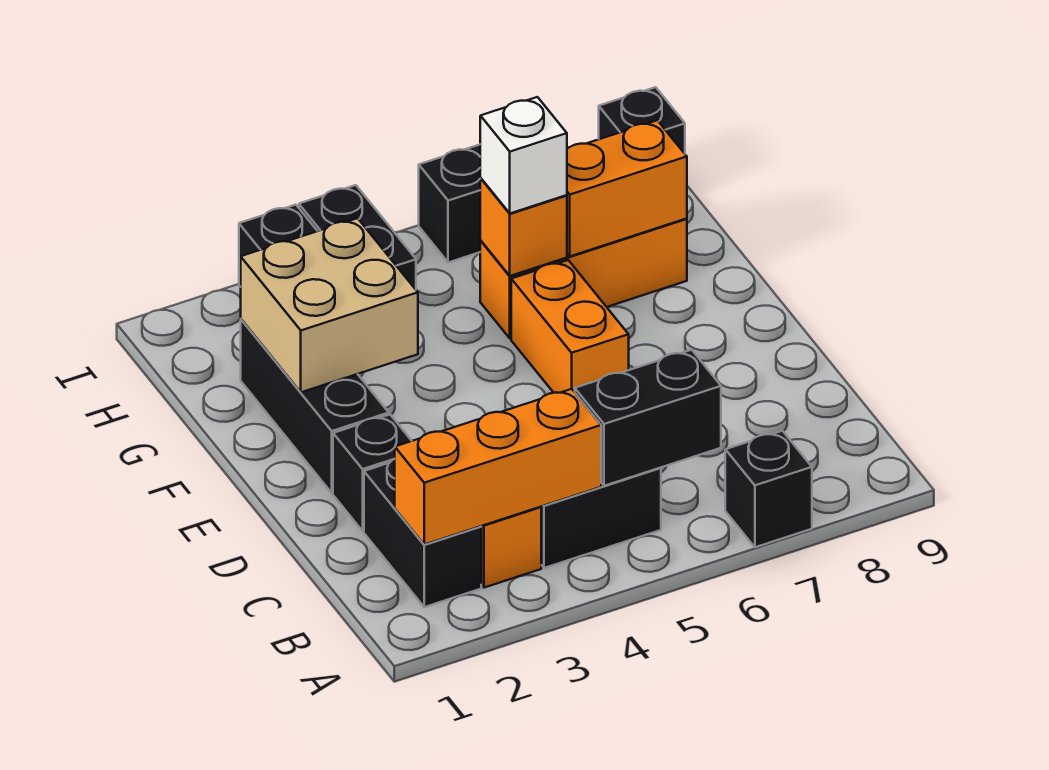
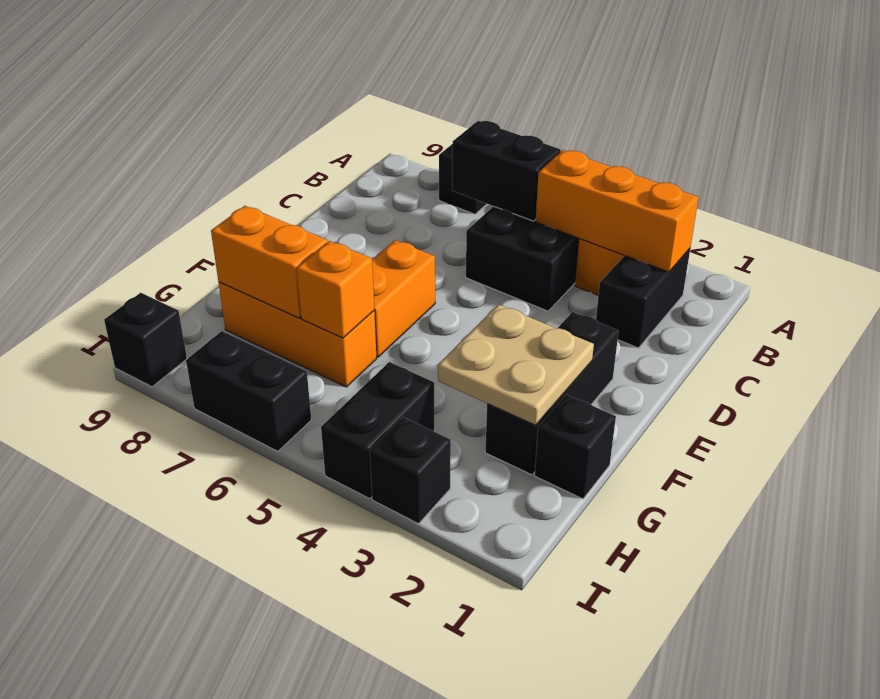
black brick D2 level 1 -> black brick G1 level 1
tan brick F2:G3 level 2 -> tan plate F2:G3 level 2
white brick G6 level 3 -> none

